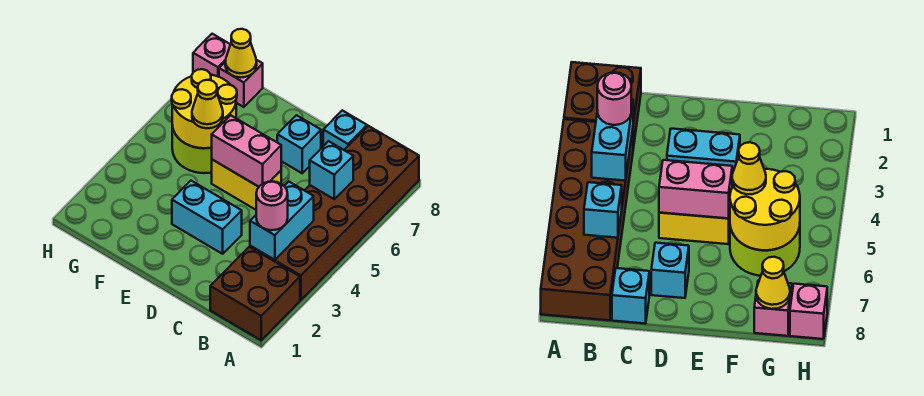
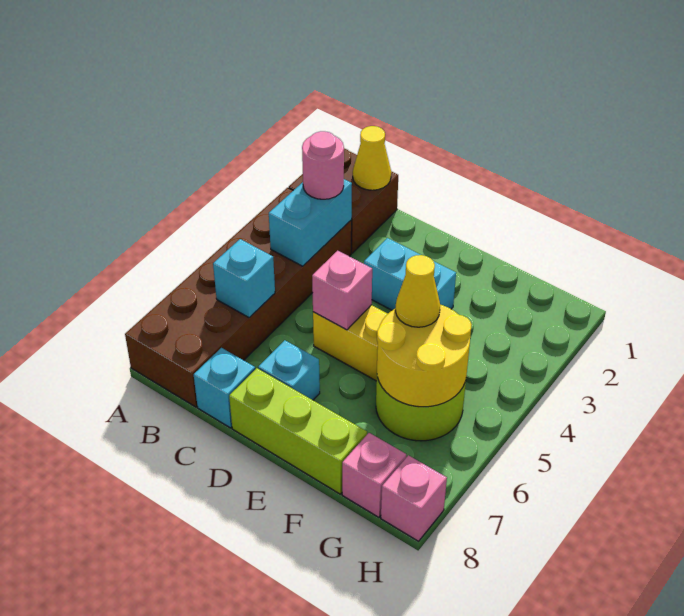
pink brick D5:E5 level 2 -> pink brick D5 level 2
none -> lime brick D8:F8 level 1
yellow cone G8 level 2 -> yellow cone B1 level 2

